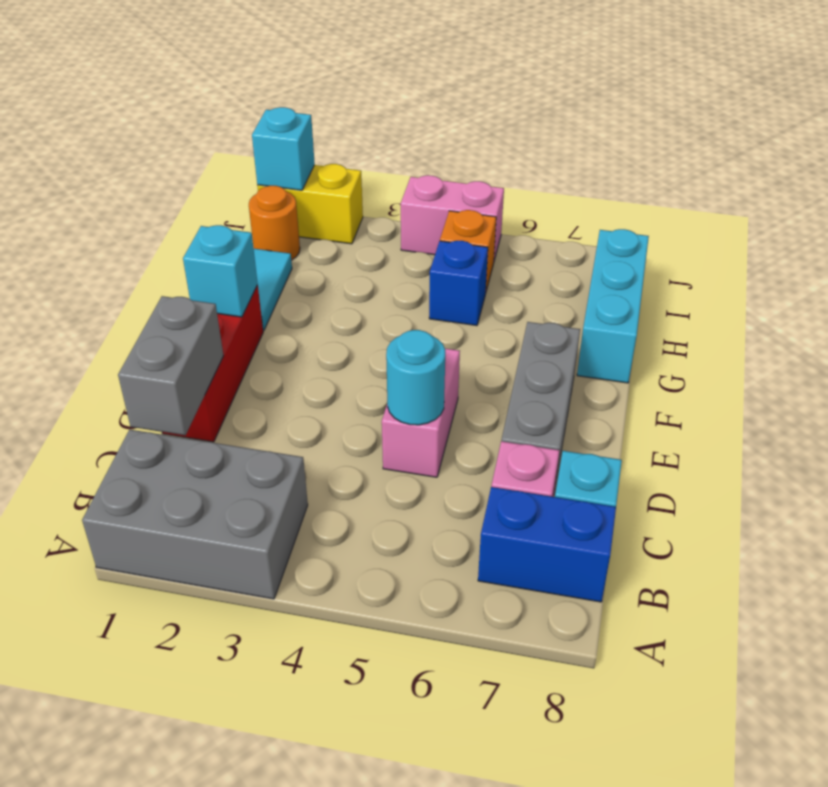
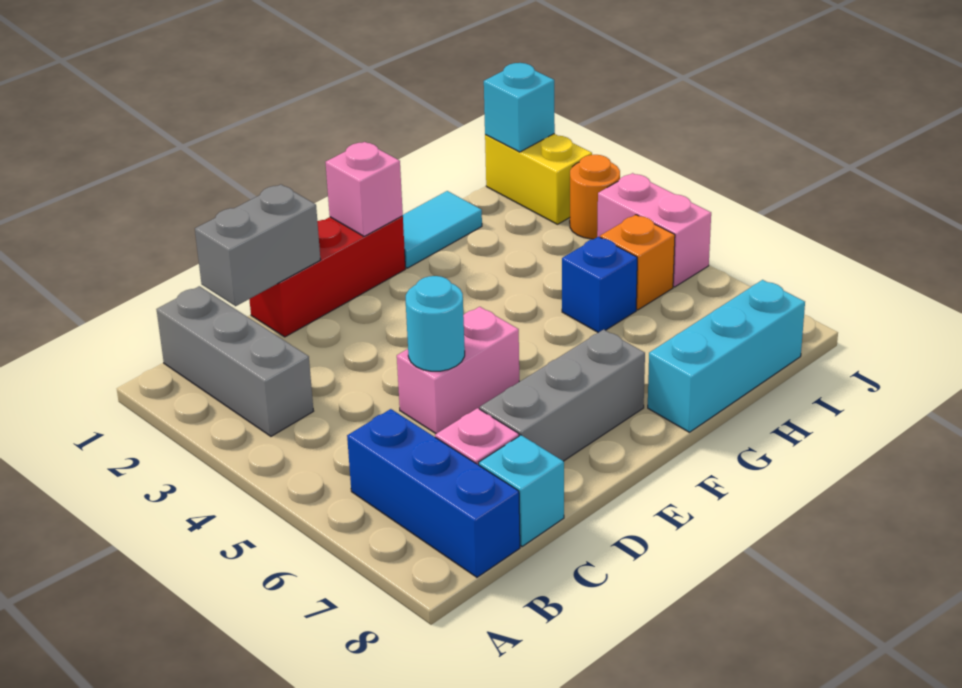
grey brick A1:B3 level 1 -> grey brick B1:B3 level 1
blue brick B7:B8 level 1 -> blue brick B6:B8 level 1
cyan brick F1 level 2 -> pink brick F1 level 2
orange round brick I1 level 1 -> orange round brick J3 level 1

